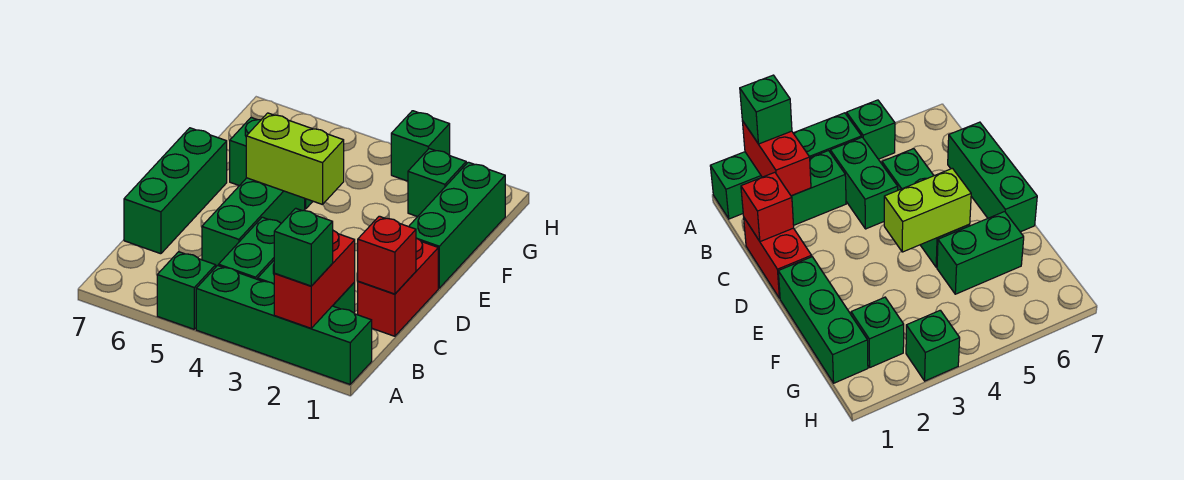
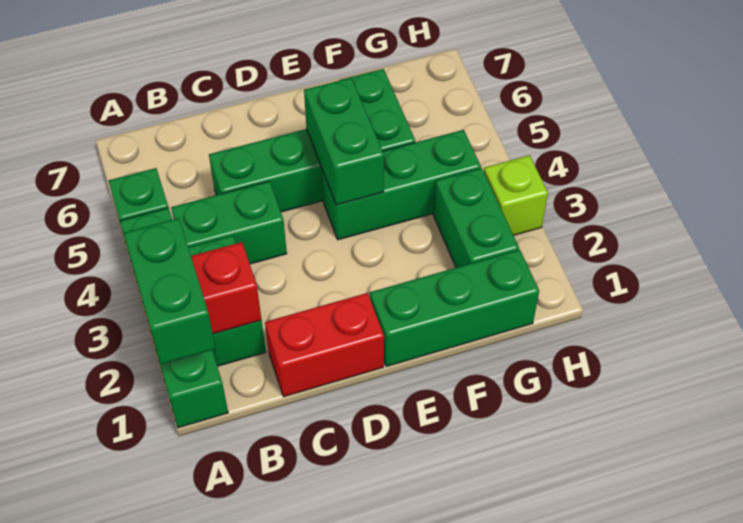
green brick A2 level 3 -> green brick A1:A2 level 3
red brick C1 level 2 -> none
green brick C7:E7 level 1 -> green brick E4:G4 level 1
lime brick E4:E5 level 2 -> green brick E4:E5 level 2
green brick G2 level 1 -> green brick G2:G3 level 1
green brick H3 level 1 -> lime brick H3 level 1

